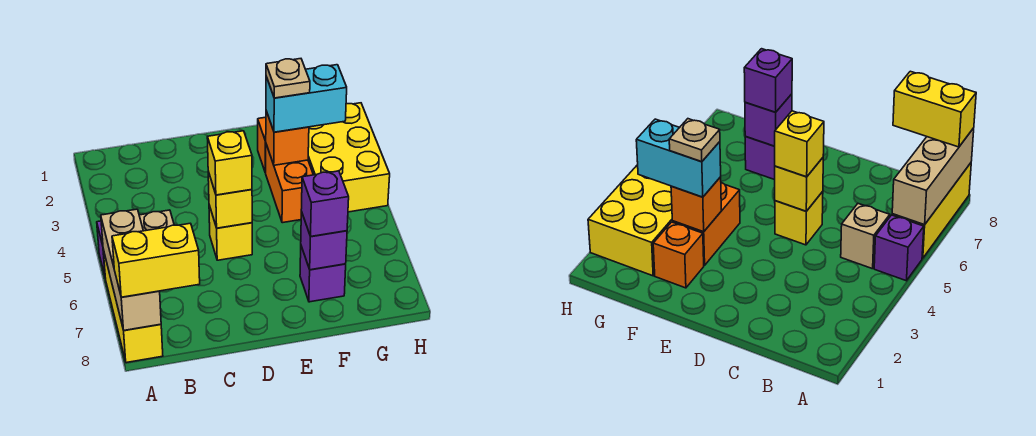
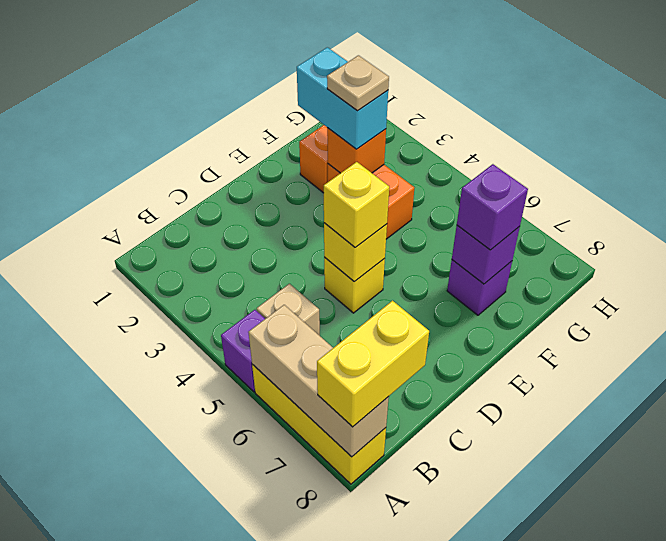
cyan brick F3:G3 level 3 -> cyan brick F2:F3 level 3
yellow brick G2:H4 level 1 -> none

